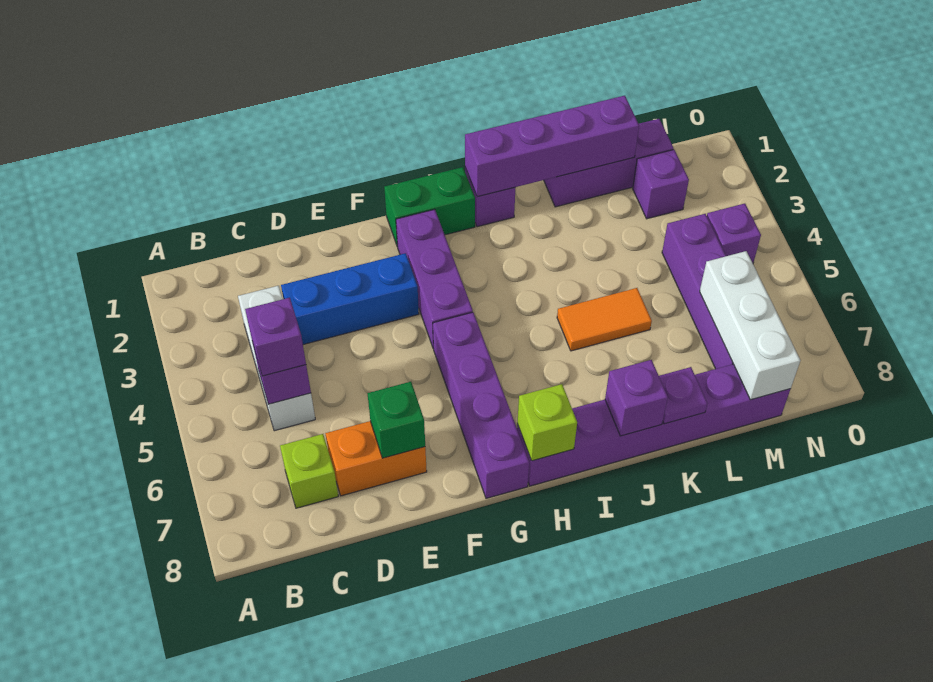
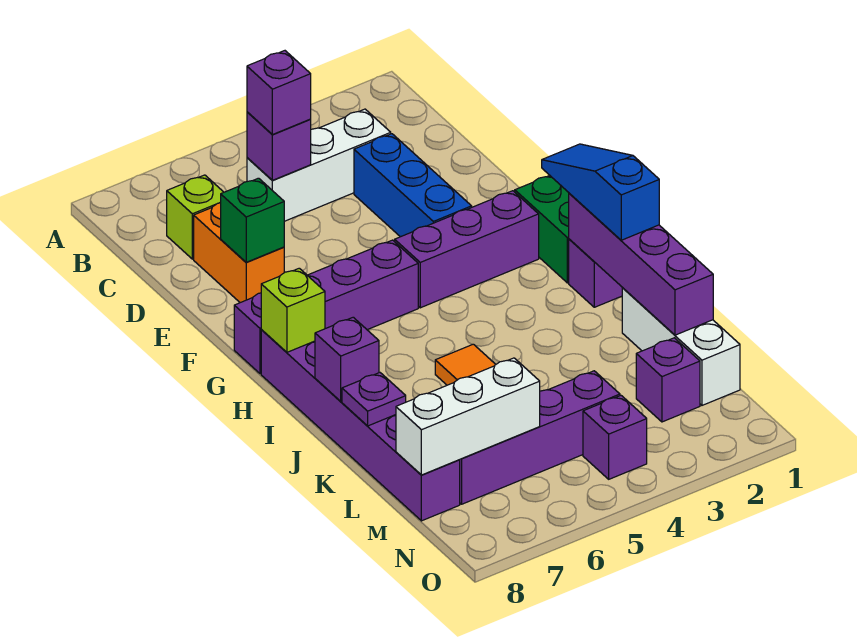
none -> blue slope H1:J1 level 3 top J
purple brick K1:M1 level 1 -> white brick K1:M1 level 1

